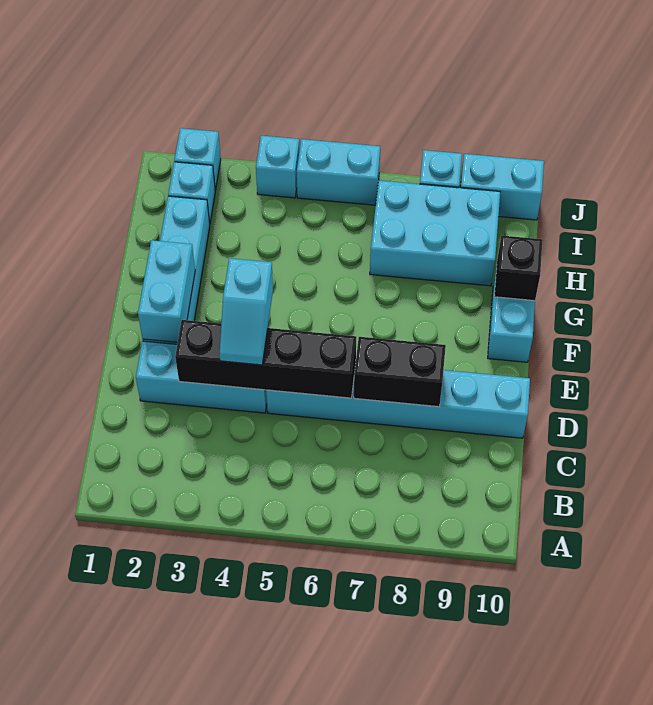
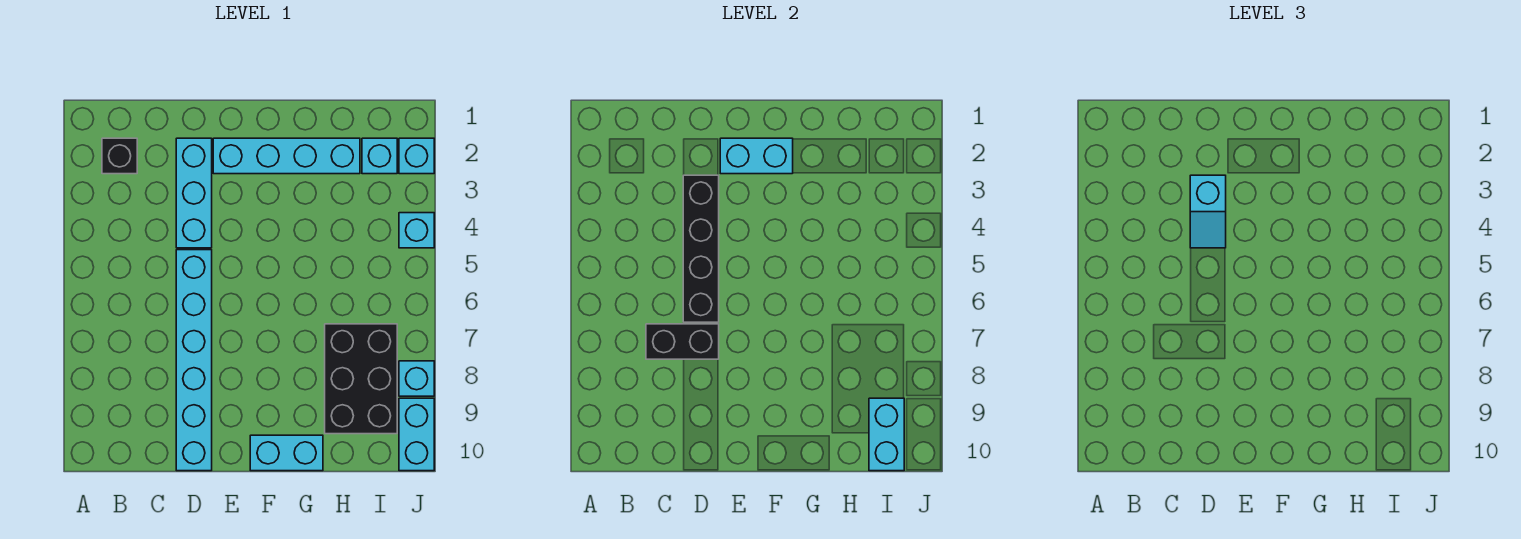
cyan slope D4:E4 level 3 top E -> cyan slope D3:D4 level 3 top 3
black brick D7:D8 level 2 -> black brick C7:D7 level 2
black brick G10 level 2 -> black brick B2 level 1
cyan brick H7:I9 level 1 -> black brick H7:I9 level 1
cyan brick J5:J6 level 1 -> cyan brick I9:I10 level 2

